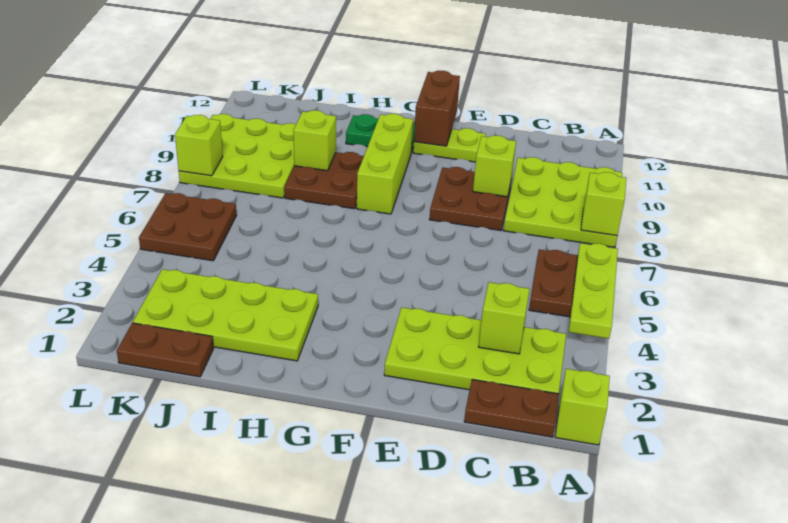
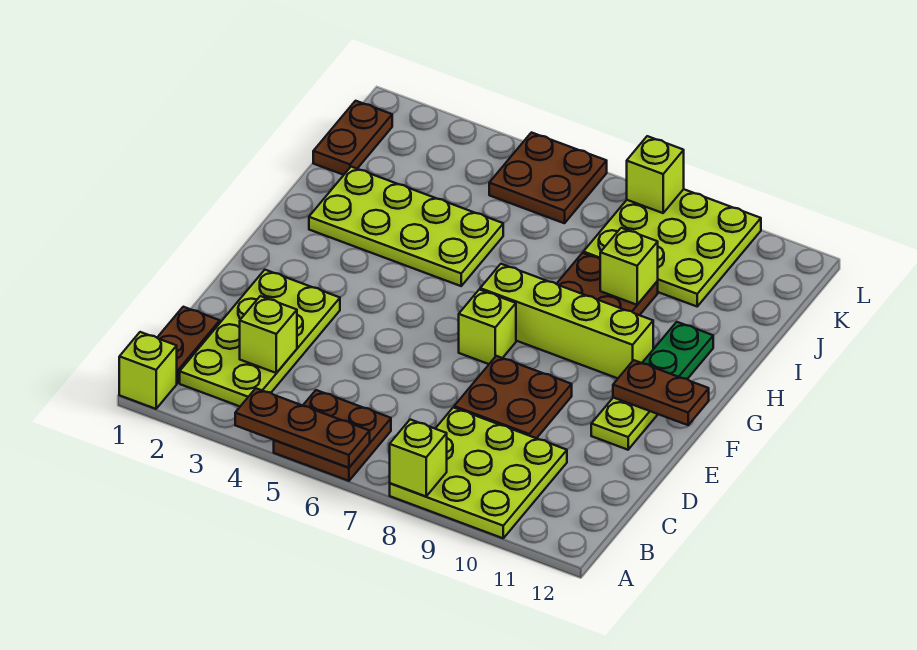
lime plate A4:A6 level 2 -> brown plate A4:A6 level 2
lime brick D9 level 2 -> lime brick F7 level 1
brown brick F11:F12 level 2 -> brown plate F11:F12 level 2
lime brick G8:G10 level 1 -> lime brick G7:G10 level 1
lime plate H2:K3 level 1 -> lime plate H2:I5 level 1

